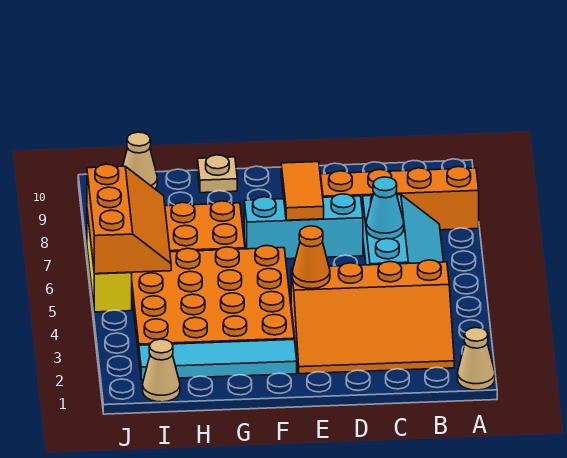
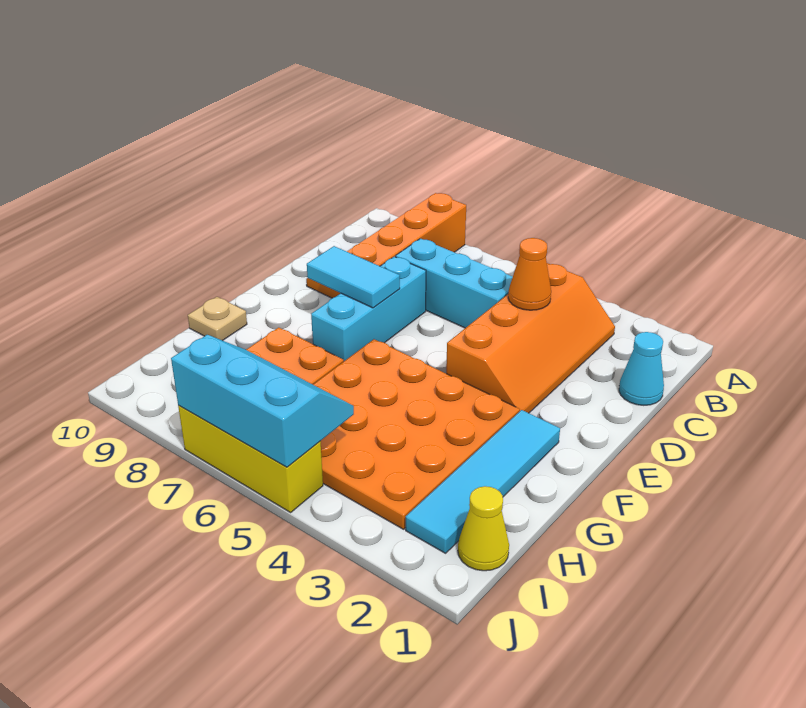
tan cone A1 level 1 -> none
orange slope B2:E4 level 1 top 4 -> orange slope B3:E4 level 1 top 4
cyan cone C6 level 2 -> cyan cone C1 level 1
orange cone E4 level 2 -> orange cone C4 level 2
orange tile E7:E8 level 2 -> cyan tile E7:E8 level 2
tan cone I1 level 1 -> yellow cone I1 level 1
orange slope I5:J7 level 2 top J -> cyan slope I5:J7 level 2 top J
tan cone I10 level 1 -> none

